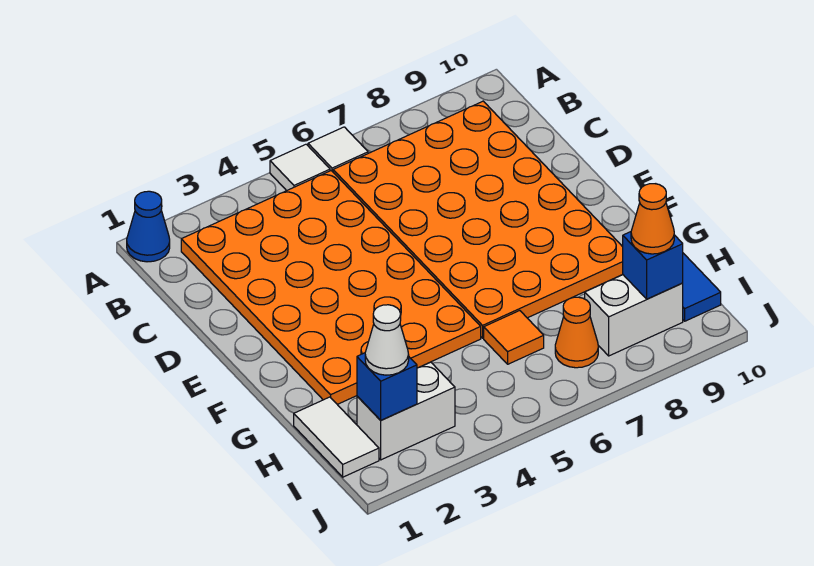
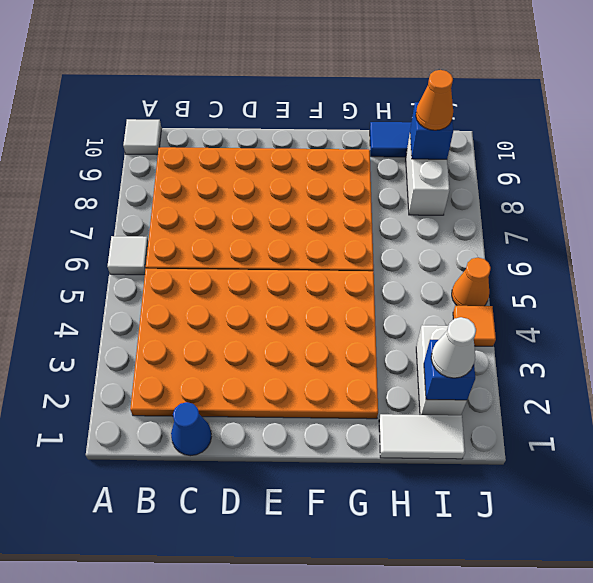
blue cone A1 level 1 -> blue cone C1 level 1
white tile A5 level 1 -> white tile A10 level 1
orange tile H6 level 1 -> orange tile J4 level 1
orange cone I7 level 1 -> orange cone J5 level 1

